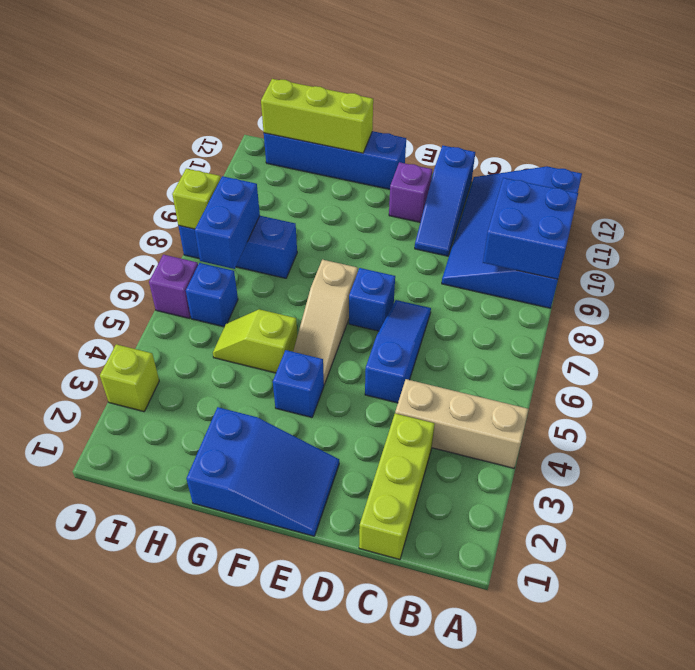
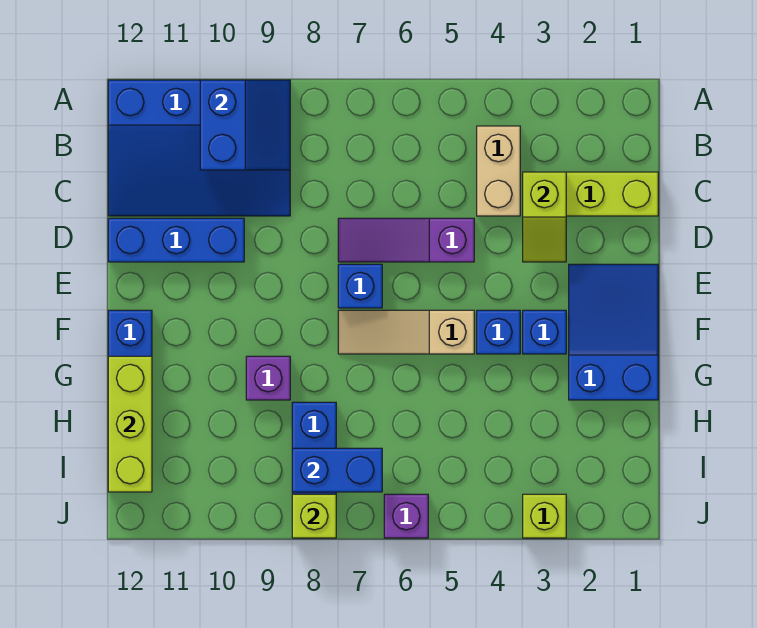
tan brick A4:C4 level 1 -> tan brick B4:C4 level 1
blue brick A9:B10 level 2 -> blue slope A9:B10 level 2 top 10
blue slope D5:D7 level 1 top 5 -> purple slope D5:D7 level 1 top 5
blue slope D10:D12 level 1 top 12 -> blue brick D10:D12 level 1
purple brick E11 level 1 -> purple brick G9 level 1
tan slope F5:F7 level 1 top 7 -> tan slope F5:F7 level 1 top 5
lime slope G5:H5 level 1 top G -> lime slope C3:D3 level 2 top C
blue brick I6 level 1 -> blue brick F3 level 1

